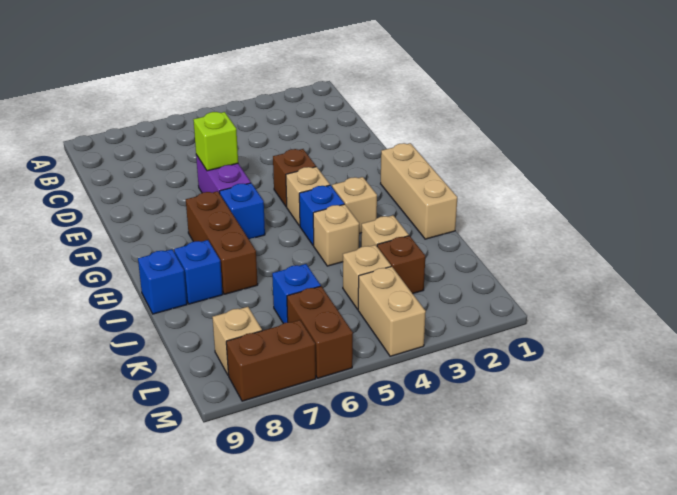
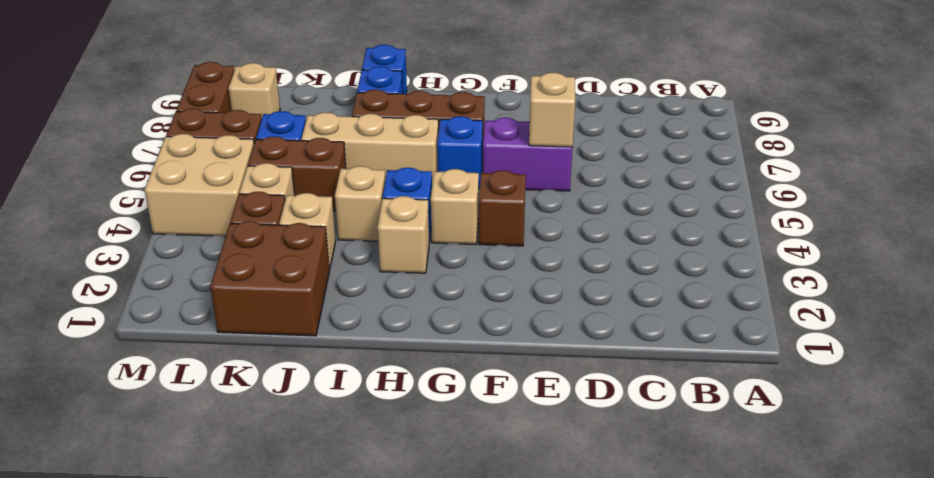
lime brick E6 level 2 -> tan brick E6 level 2
tan brick G1:I1 level 1 -> tan brick H6:J6 level 1
none -> brown brick J1:K2 level 1
none -> brown brick J5:K5 level 1
tan brick L4:M4 level 1 -> tan brick L4:M5 level 1

